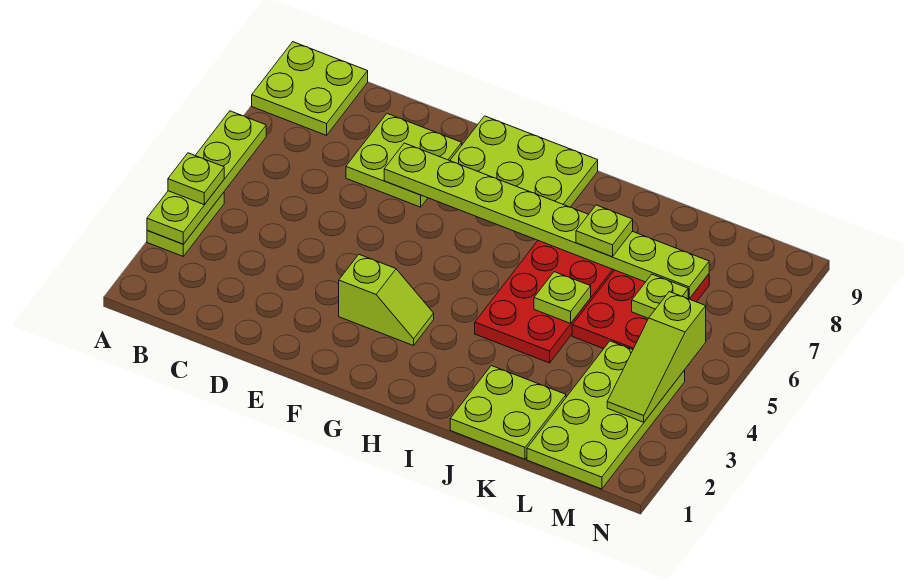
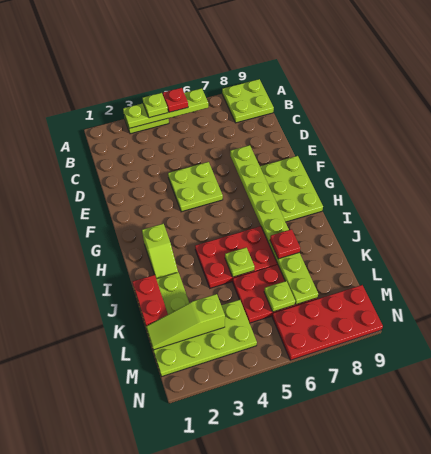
none -> red plate A5 level 3
lime plate D7:E8 level 1 -> lime plate E4:F5 level 1
lime slope F3:G3 level 1 top F -> lime slope H2:I2 level 1 top H
none -> red plate J1:K1 level 2
lime plate J7 level 3 -> red plate J7 level 3
lime slope M3:M5 level 2 top 5 -> lime slope L1:L3 level 2 top 3
none -> red plate M6:N9 level 1

